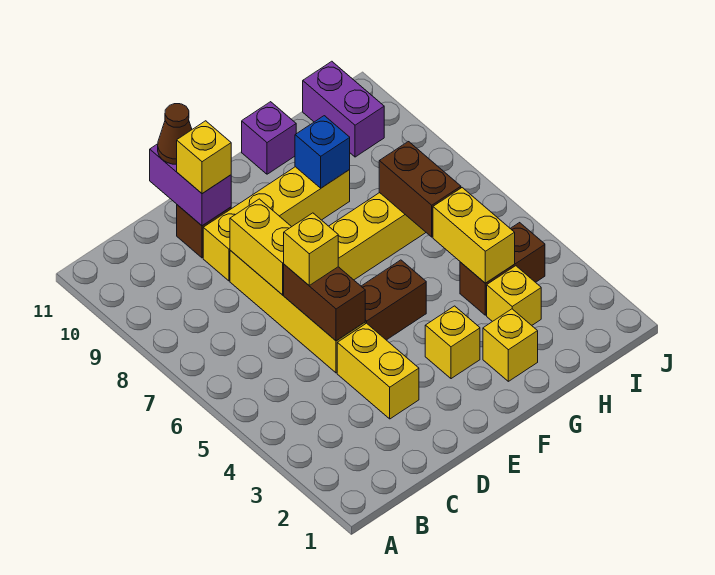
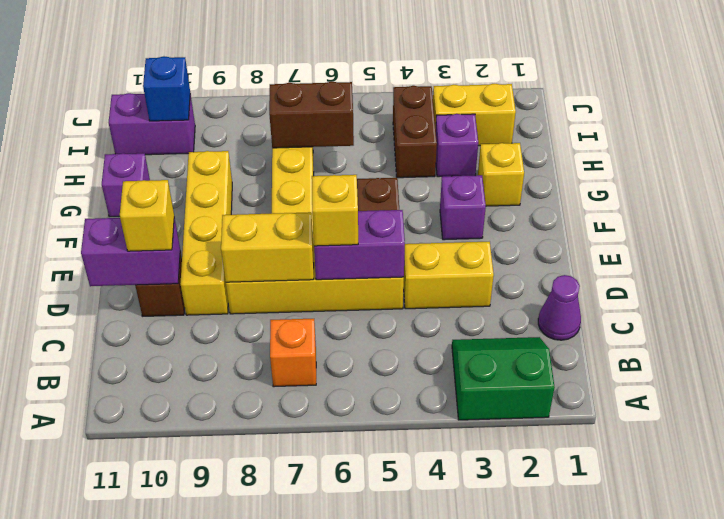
none -> green slope A2:B3 level 1 top A
none -> orange brick B7 level 1
none -> purple cone C1 level 1
brown brick D5:D6 level 2 -> purple brick D5:D6 level 2
brown cone D11 level 3 -> none
yellow brick F3 level 1 -> purple brick F3 level 1
blue brick G9 level 2 -> blue brick I10 level 2
yellow brick H3 level 1 -> purple brick H3 level 1
yellow brick H4:H5 level 2 -> yellow brick I2:I3 level 1

